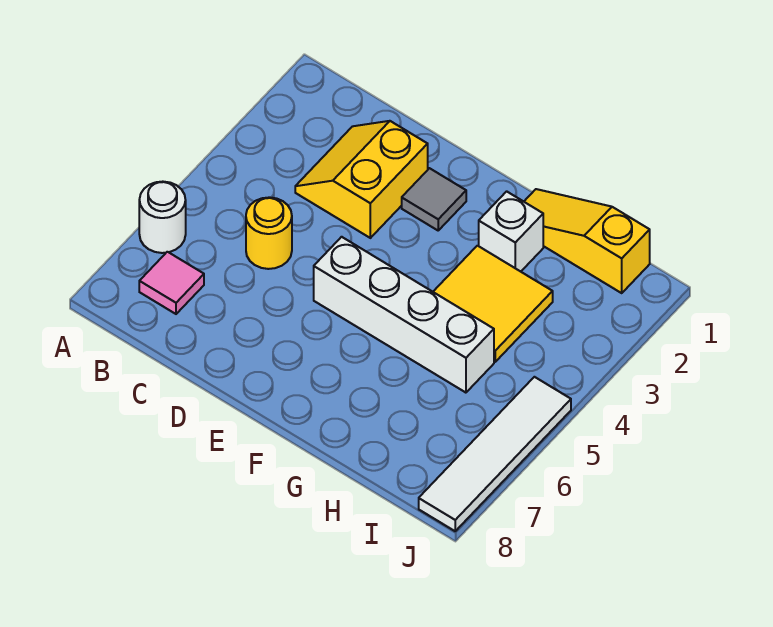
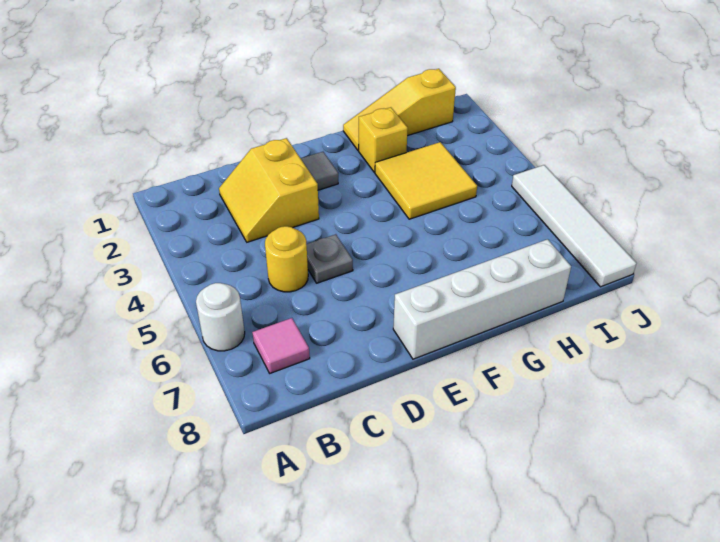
none -> grey plate D5 level 1
white brick E5:H5 level 1 -> white brick E8:H8 level 1
white brick G2 level 1 -> yellow brick G2 level 1

